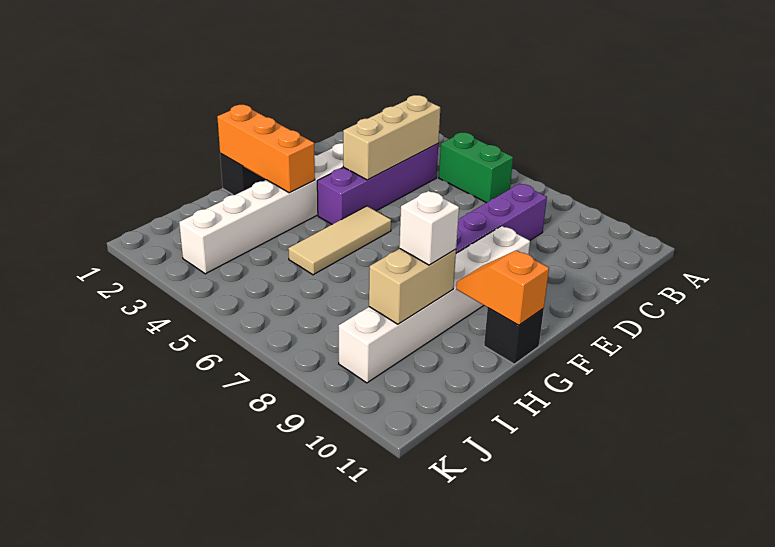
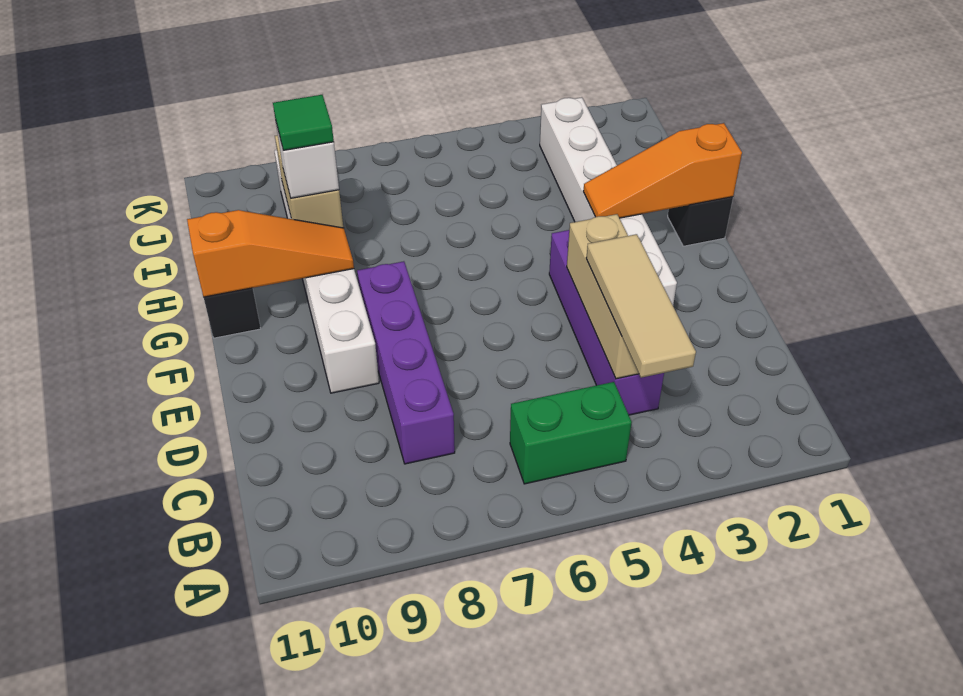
tan tile F5:H5 level 1 -> tan tile B4:D4 level 3
orange brick G1:G3 level 2 -> orange slope G1:G3 level 2 top 1
orange slope G10:G11 level 2 top 11 -> orange slope G9:G11 level 2 top 11
none -> green tile H9 level 4

